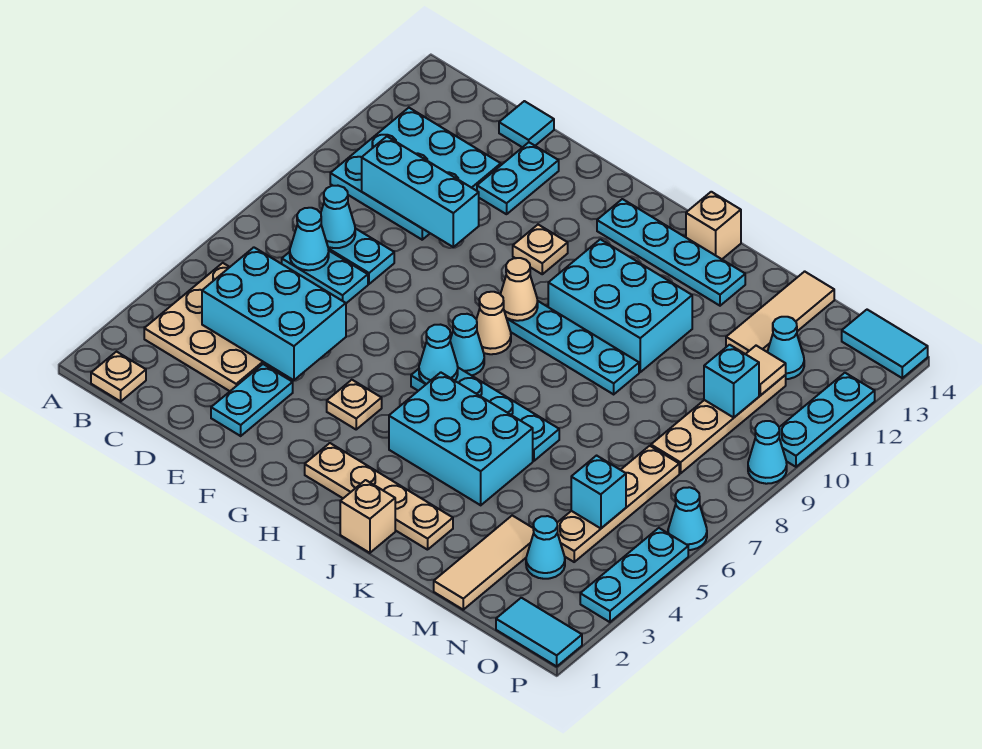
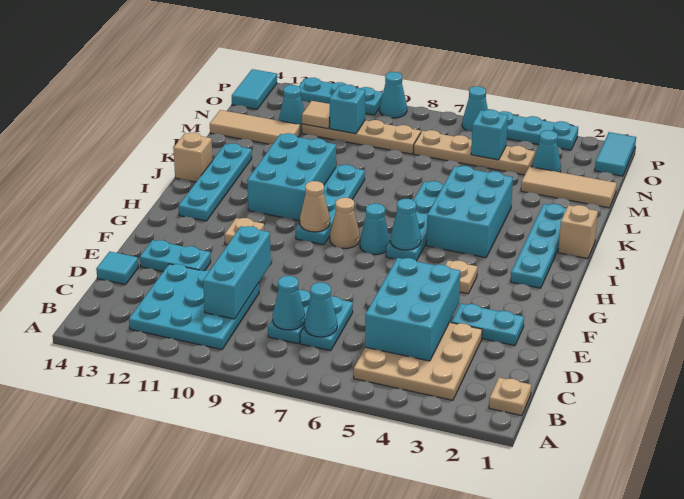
tan plate H2:K2 level 1 -> cyan plate H2:K2 level 1

